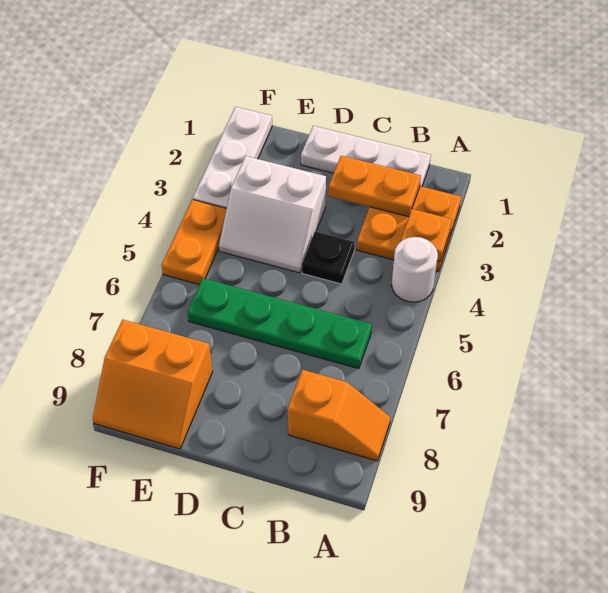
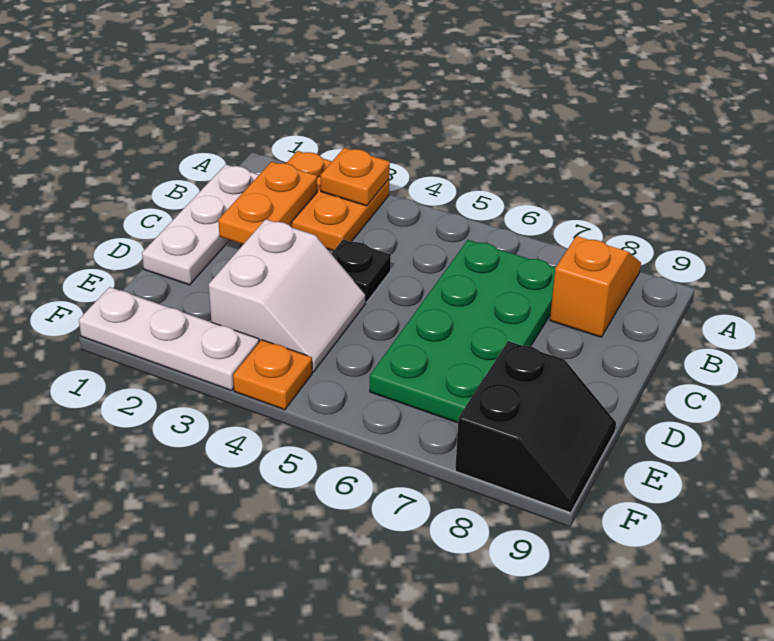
white round brick A4 level 1 -> none
green plate B6:E6 level 1 -> green plate B6:E7 level 1
orange slope E8:F9 level 1 top 8 -> black slope E8:F9 level 1 top 8
orange plate F4:F5 level 1 -> orange plate F4 level 1

